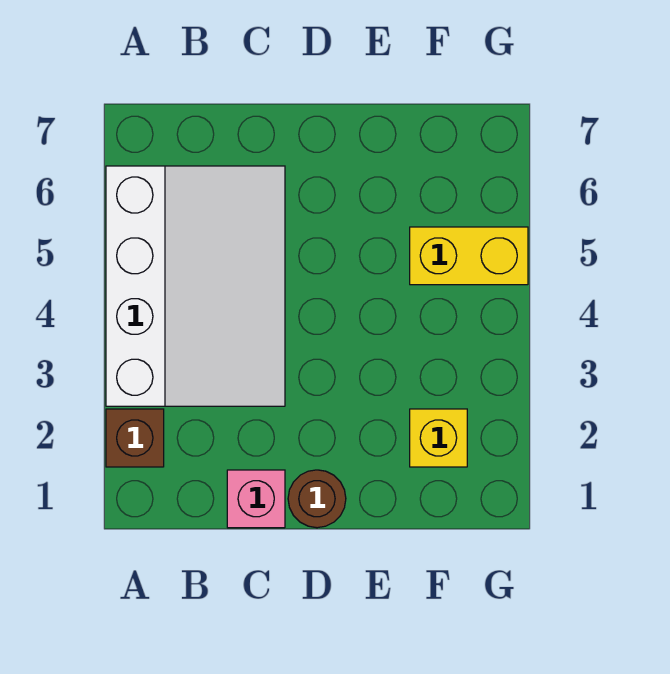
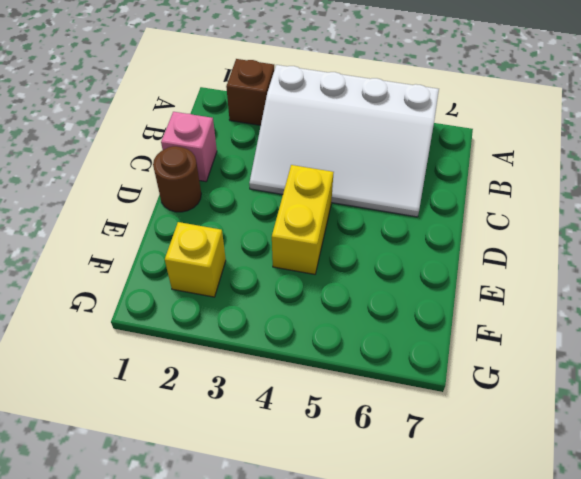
yellow brick F5:G5 level 1 -> yellow brick D4:E4 level 1

